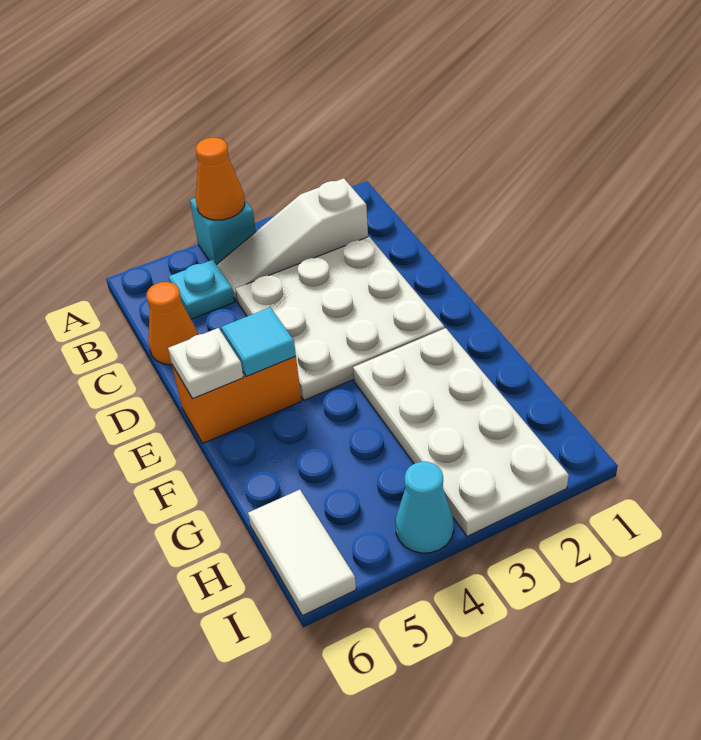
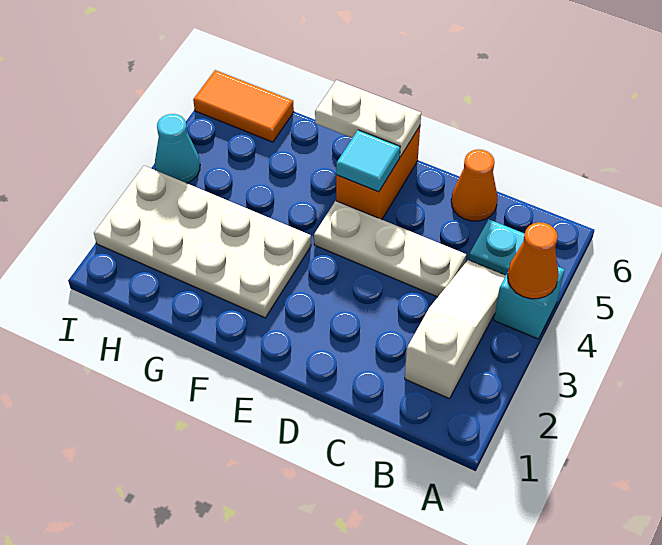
white plate C2:E4 level 1 -> white plate C4:E4 level 1
white plate E6 level 2 -> white plate E6:F6 level 2
white tile H6:I6 level 1 -> orange tile H6:I6 level 1

